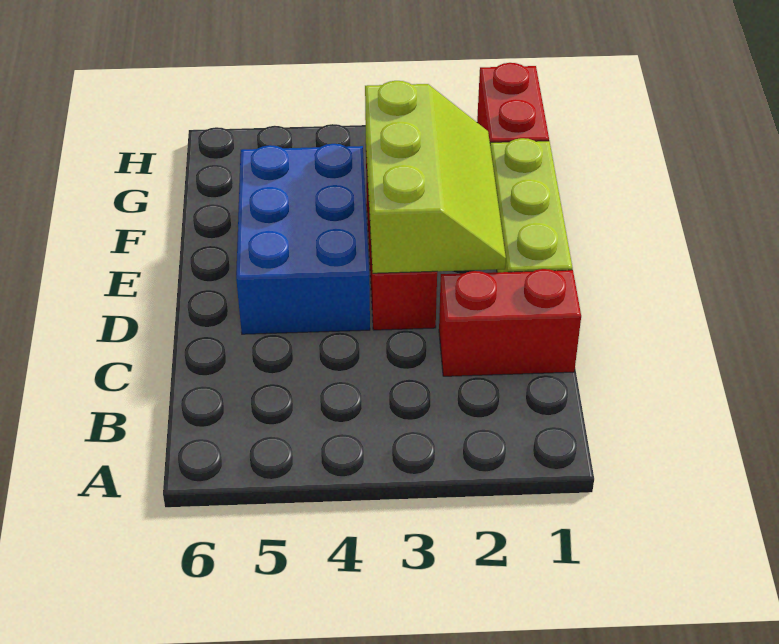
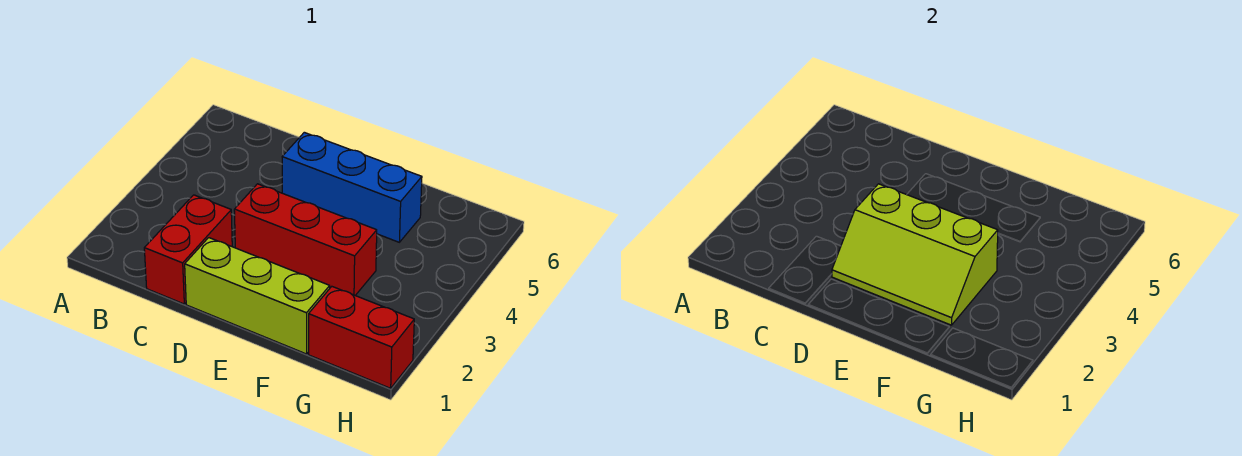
blue brick D4:F5 level 1 -> blue brick D5:F5 level 1

